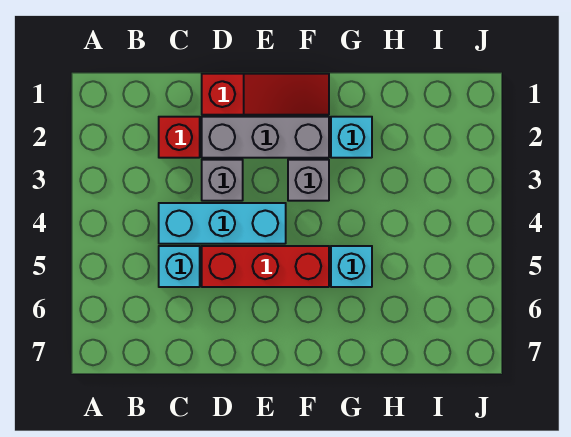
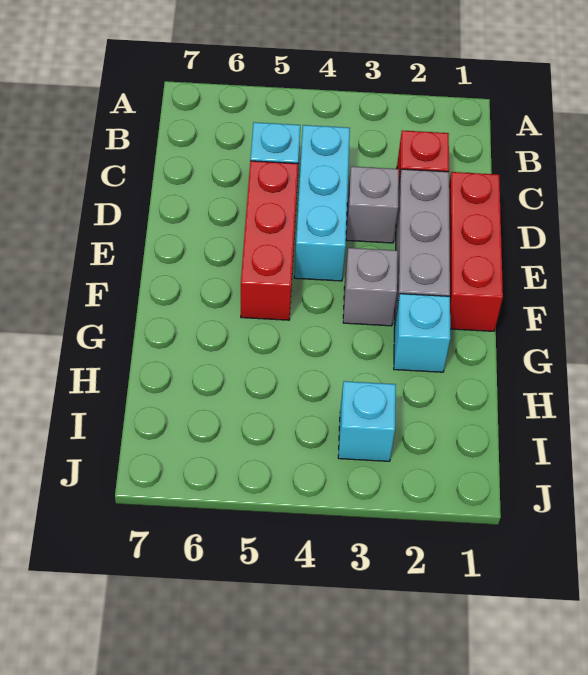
red slope D1:F1 level 1 top D -> red brick D1:F1 level 1
cyan brick G5 level 1 -> cyan brick I3 level 1

